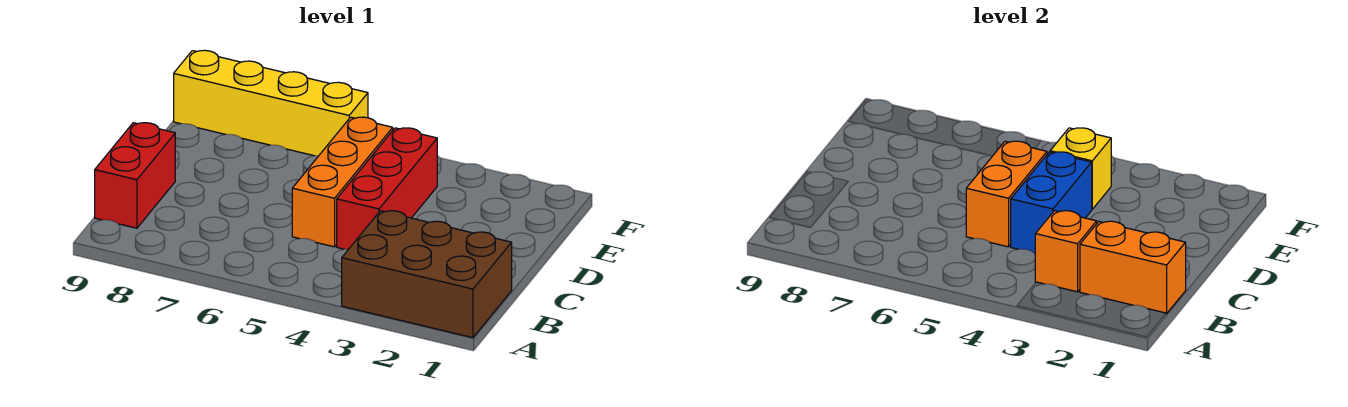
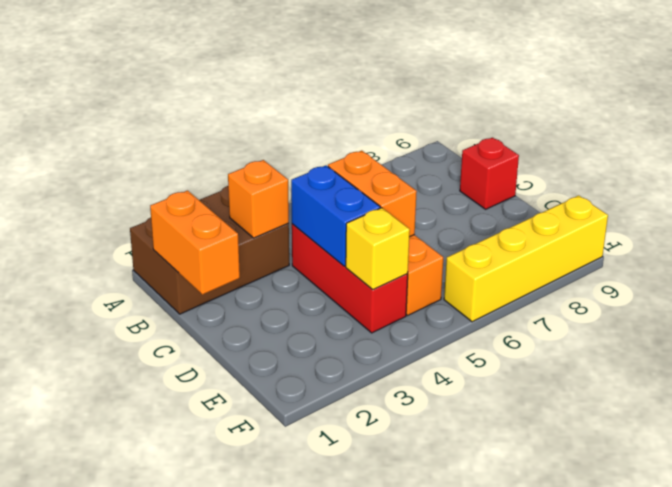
orange brick B1:B2 level 2 -> orange brick B1:C1 level 2
red brick B9:C9 level 1 -> red brick C9 level 1

